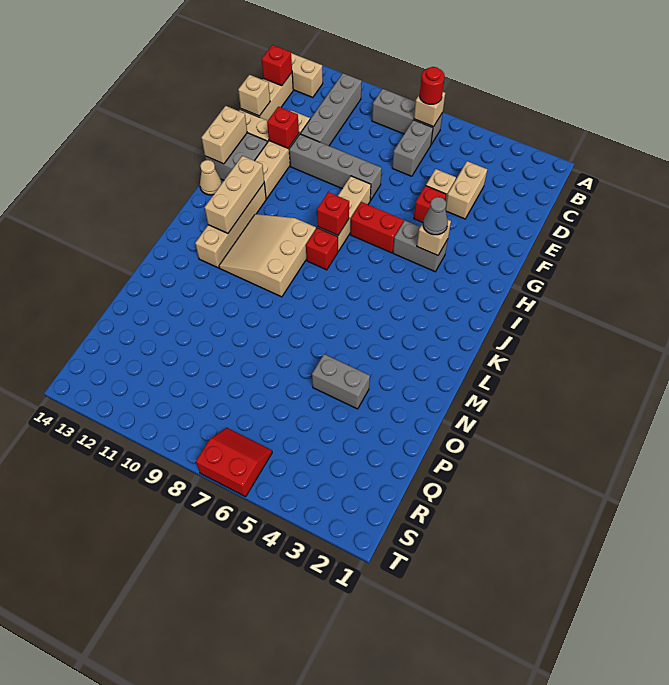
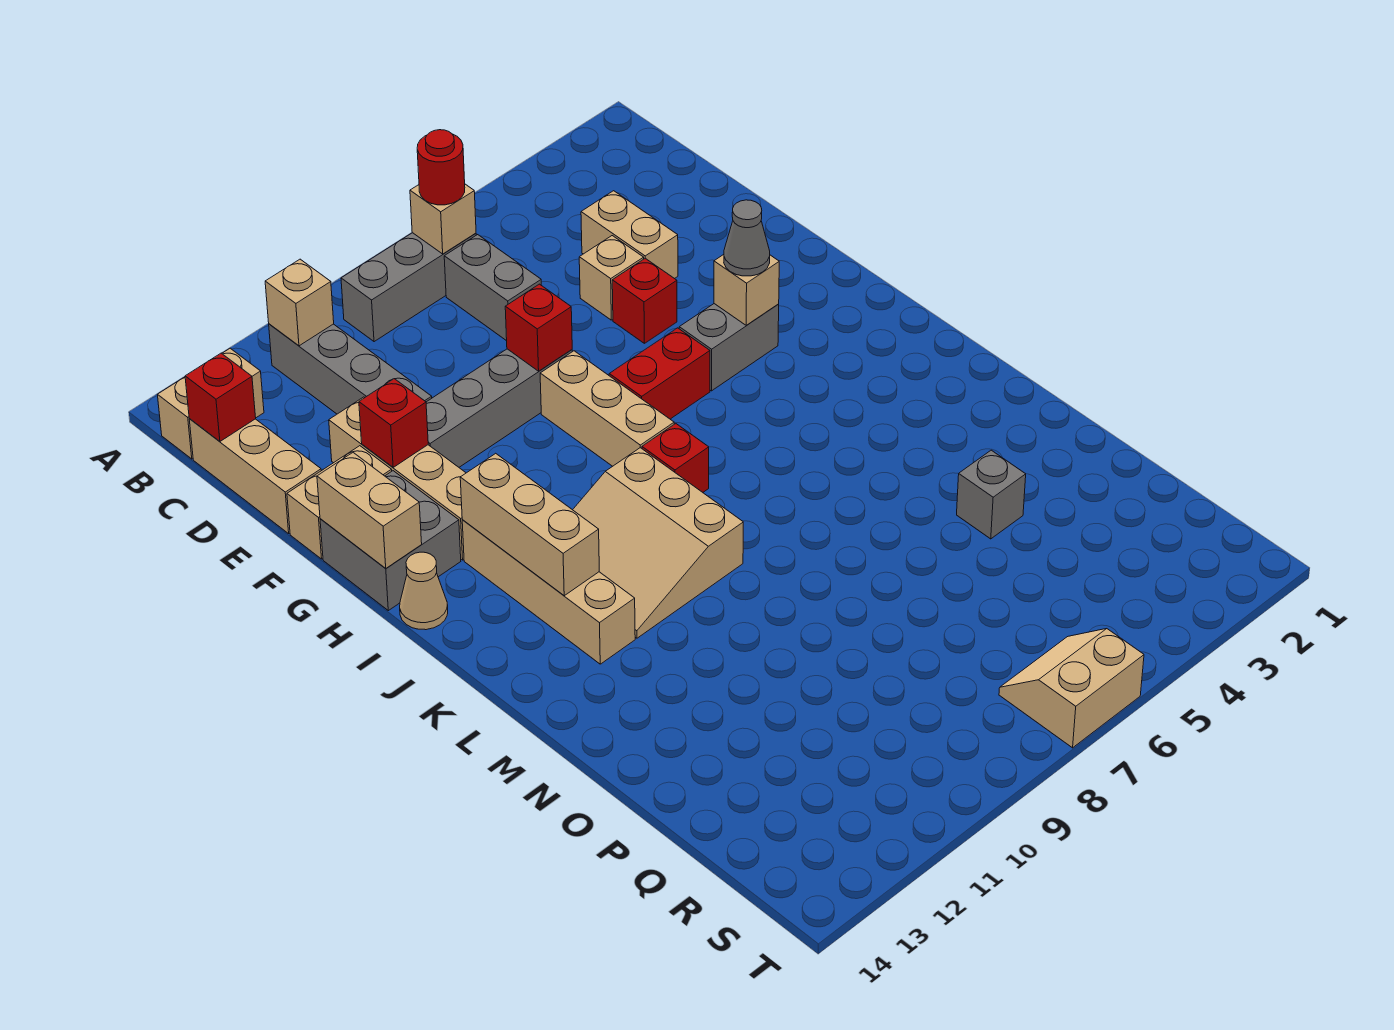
tan brick E14 level 2 -> tan brick B11 level 2
red brick I8 level 2 -> red brick F8 level 2
grey brick O4:O5 level 1 -> grey brick O4 level 1
red slope S6:T7 level 1 top T -> tan slope S6:T7 level 1 top T

